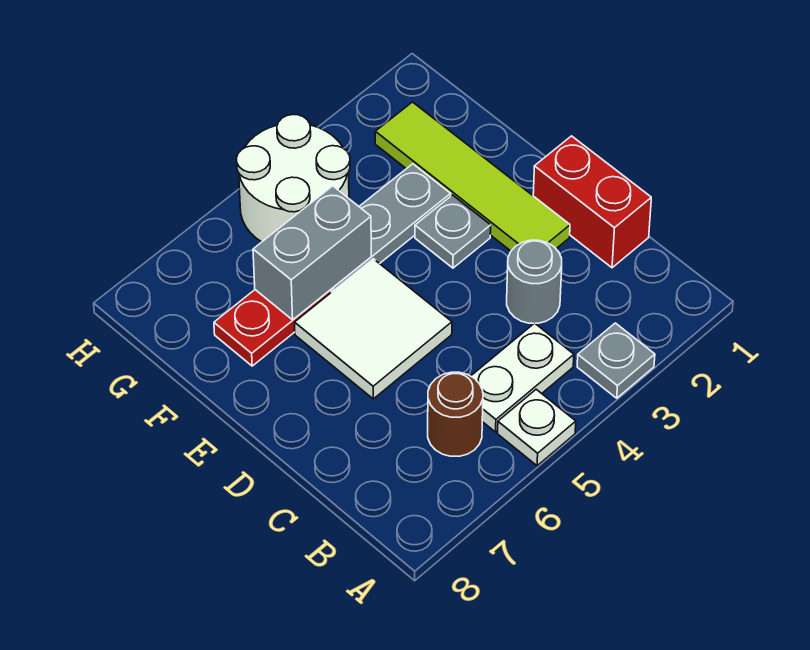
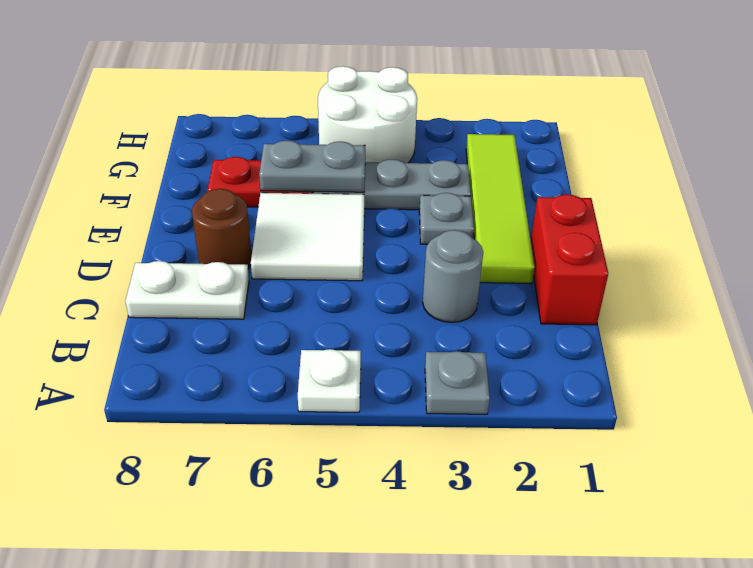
white plate B4:B5 level 1 -> white plate C7:C8 level 1
brown round brick B6 level 1 -> brown round brick D7 level 1
grey brick F5:F6 level 2 -> grey plate F5:F6 level 2

